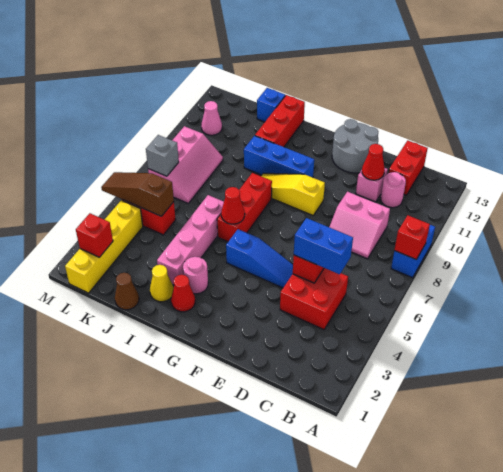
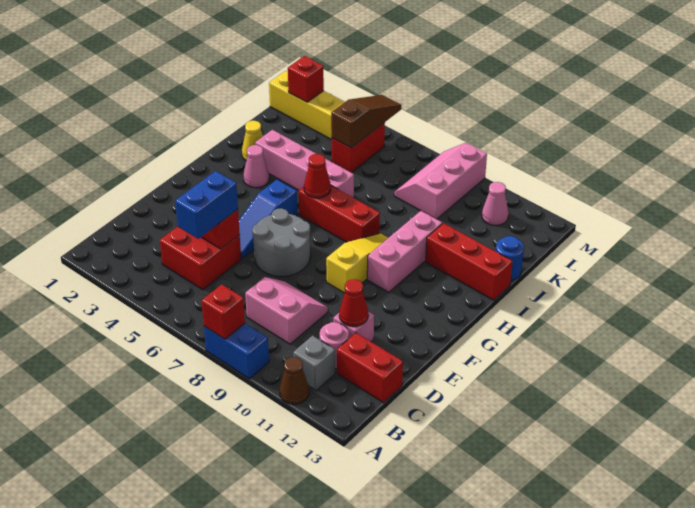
pink slope C8:D9 level 1 top 9 -> pink slope C8:D9 level 1 top C
grey round brick E12:F13 level 1 -> grey round brick E6:F7 level 1
blue brick G10:I10 level 1 -> pink brick G10:I10 level 1
red cone H2 level 1 -> none
pink round brick H3 level 1 -> pink cone H3 level 1
brown cone J1 level 1 -> brown cone A11 level 1
blue brick J13 level 1 -> blue round brick J13 level 1
pink slope K7:L9 level 1 top L -> pink slope K8:M9 level 1 top 9
grey brick L7 level 2 -> grey brick B11 level 1

